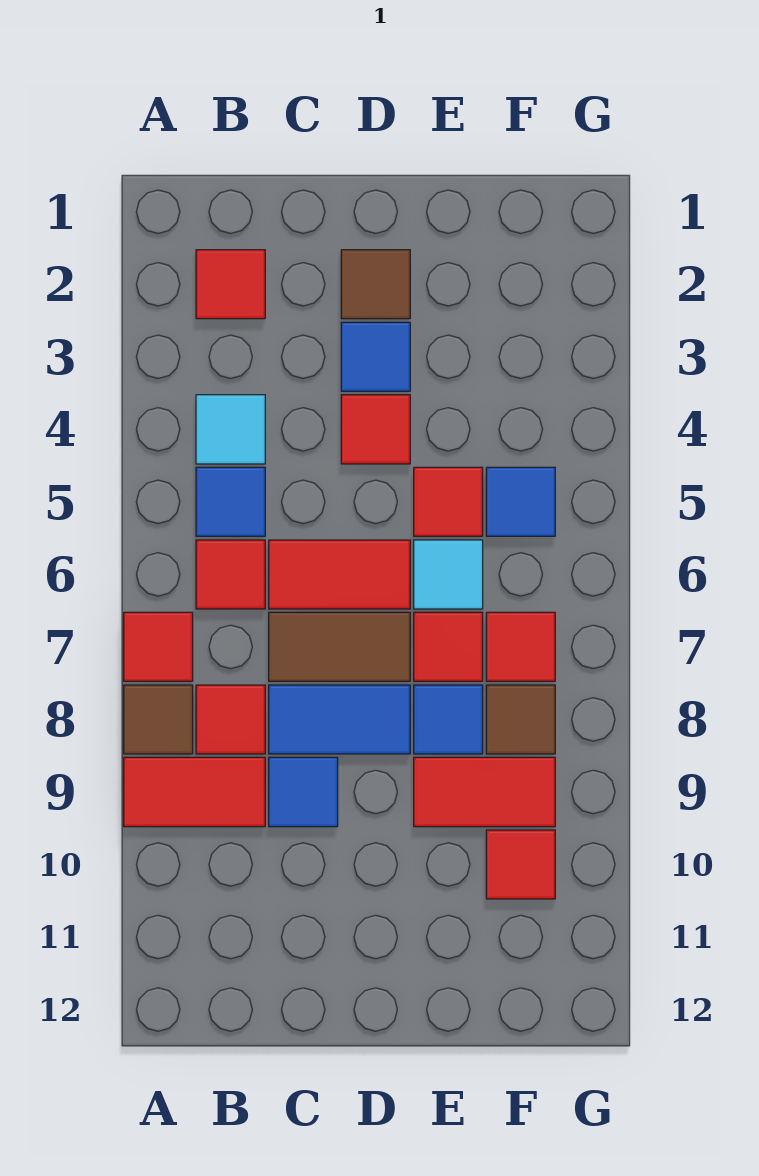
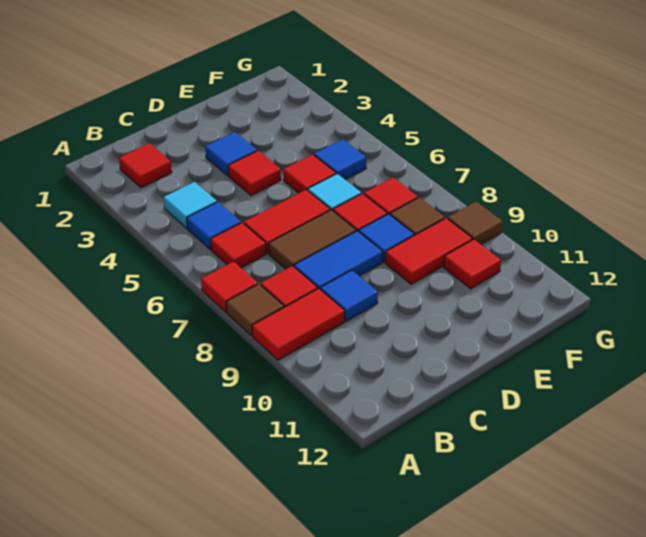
brown tile D2 level 1 -> brown tile G9 level 1

